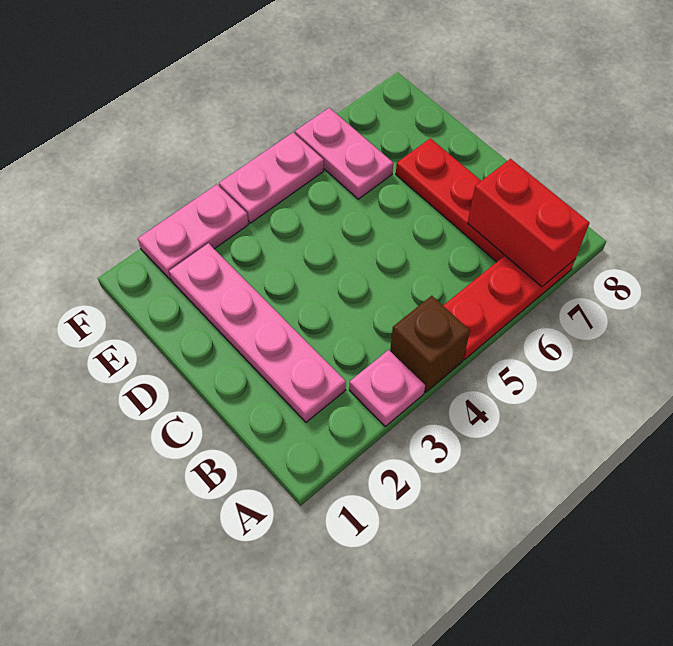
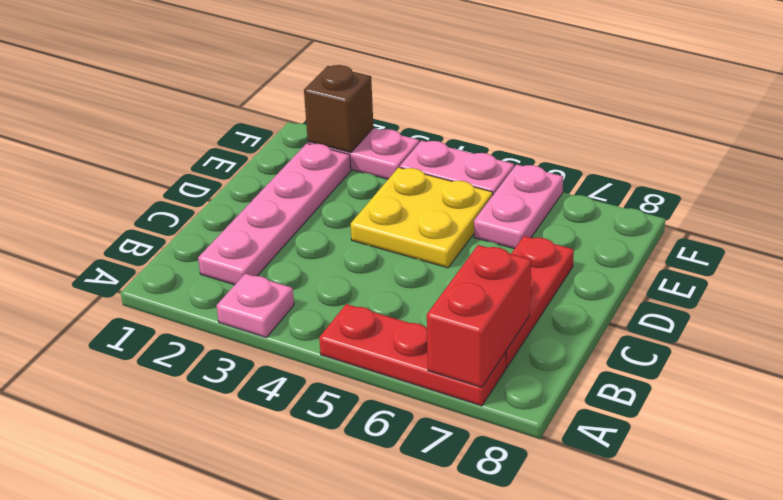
brown brick A4 level 1 -> brown brick F2 level 2
none -> yellow plate D4:E5 level 1

